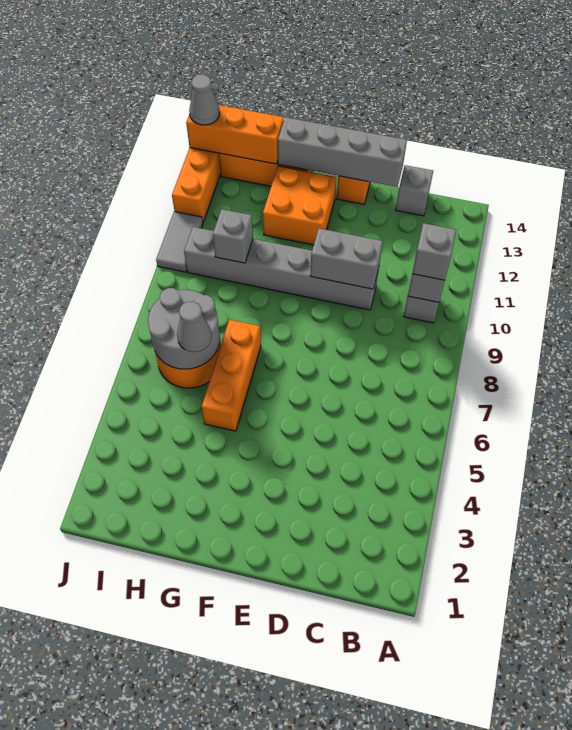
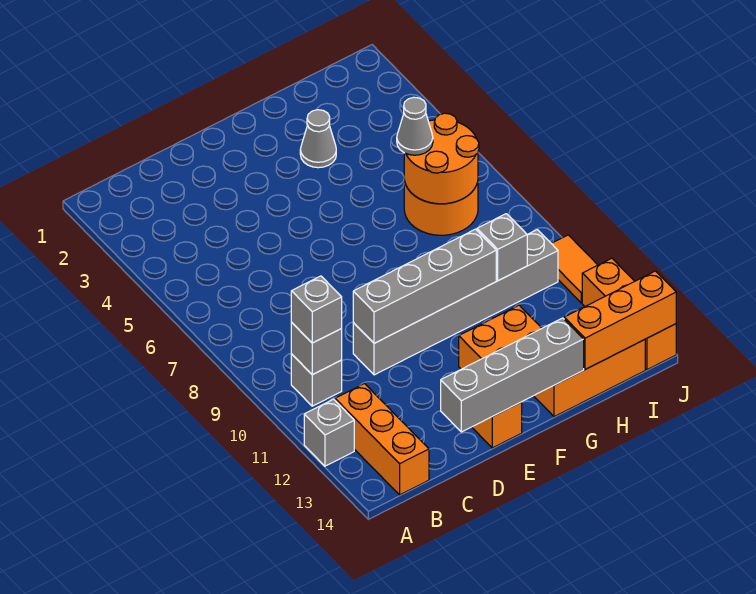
grey brick C14 level 1 -> grey brick A12 level 1
grey brick D10:E10 level 2 -> grey brick D10:G10 level 2
orange brick G5:G7 level 1 -> orange brick B12:B14 level 1
grey round brick H6:I7 level 2 -> orange round brick H6:I7 level 2
grey tile J10:J11 level 1 -> orange tile J10:J11 level 1
grey cone J14 level 3 -> grey cone G3 level 1

